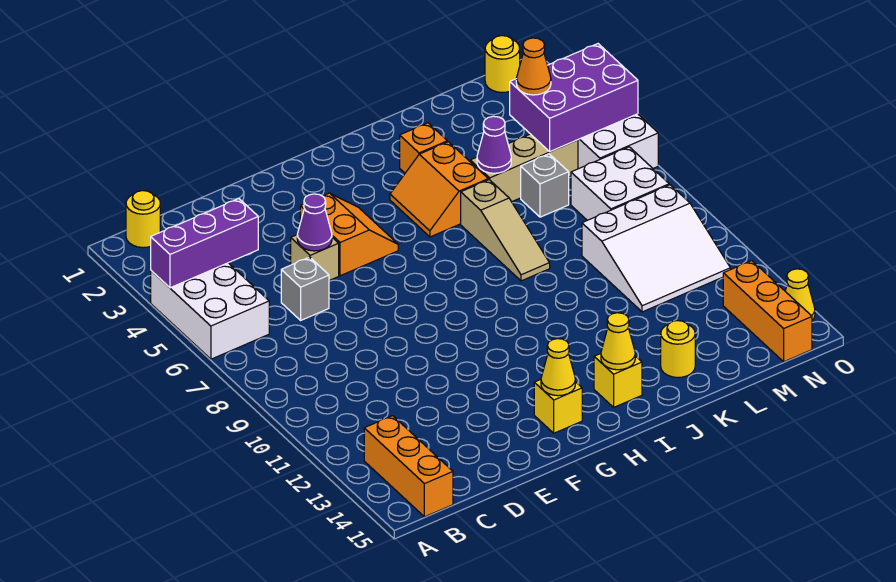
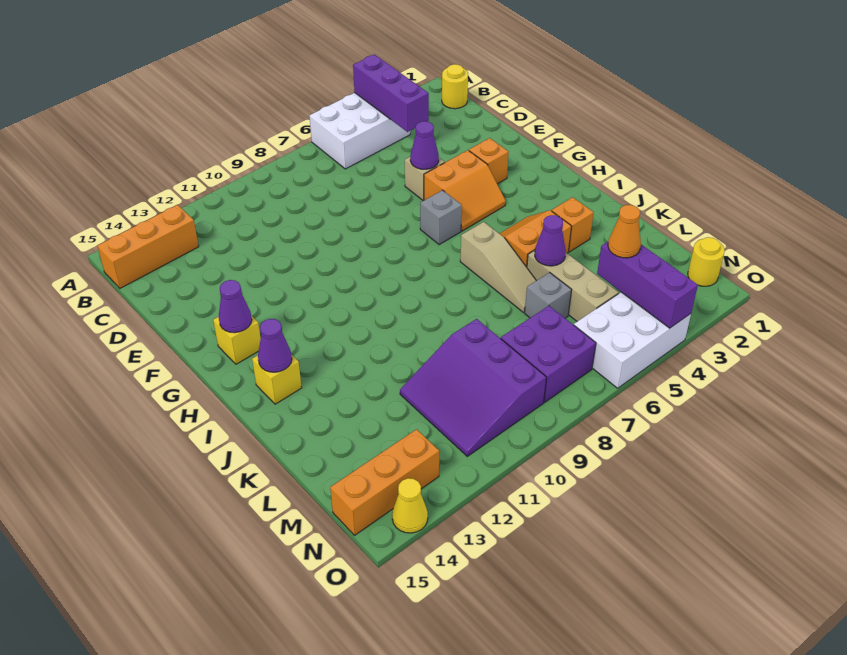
grey brick D6 level 1 -> grey brick G6 level 1
none -> orange brick F3 level 1
yellow cone G14 level 2 -> purple cone G14 level 2
yellow cone I14 level 2 -> purple cone I14 level 2
tan slope J6:J8 level 1 top 6 -> tan slope I6:K6 level 1 top I
yellow round brick K14 level 1 -> none
white slope L9:N11 level 1 top 9 -> purple slope L9:N11 level 1 top 9
purple brick M4:O5 level 2 -> purple brick M4:O4 level 2
white brick M7:N8 level 1 -> purple brick M7:N8 level 1

